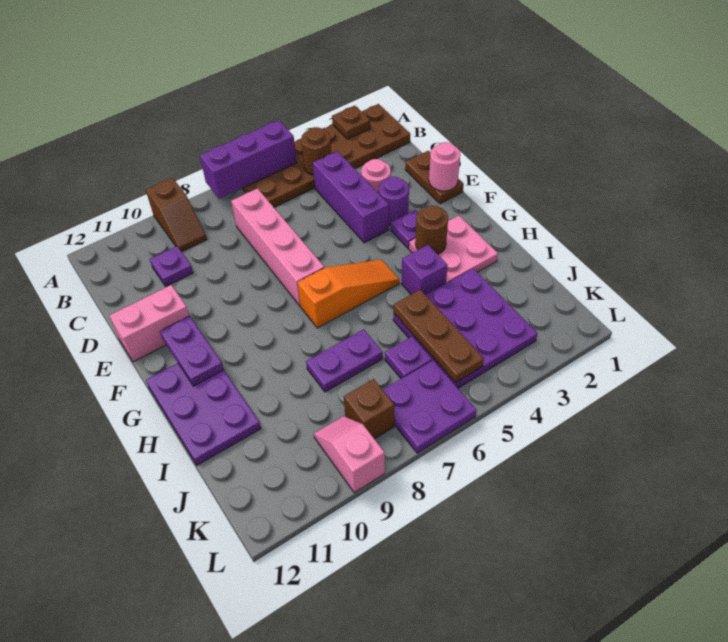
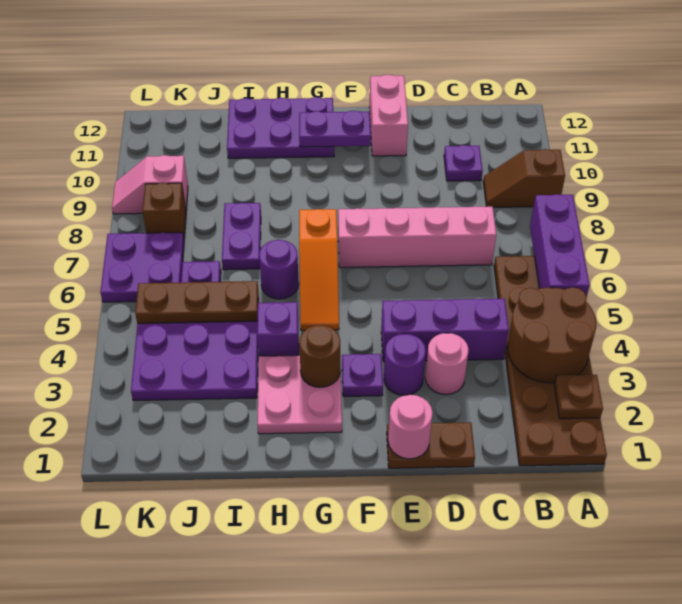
brown round brick B4 level 2 -> brown round brick A3:B4 level 2
none -> purple round brick H6 level 1
pink slope K9:L9 level 1 top L -> pink slope K9:L9 level 1 top K

